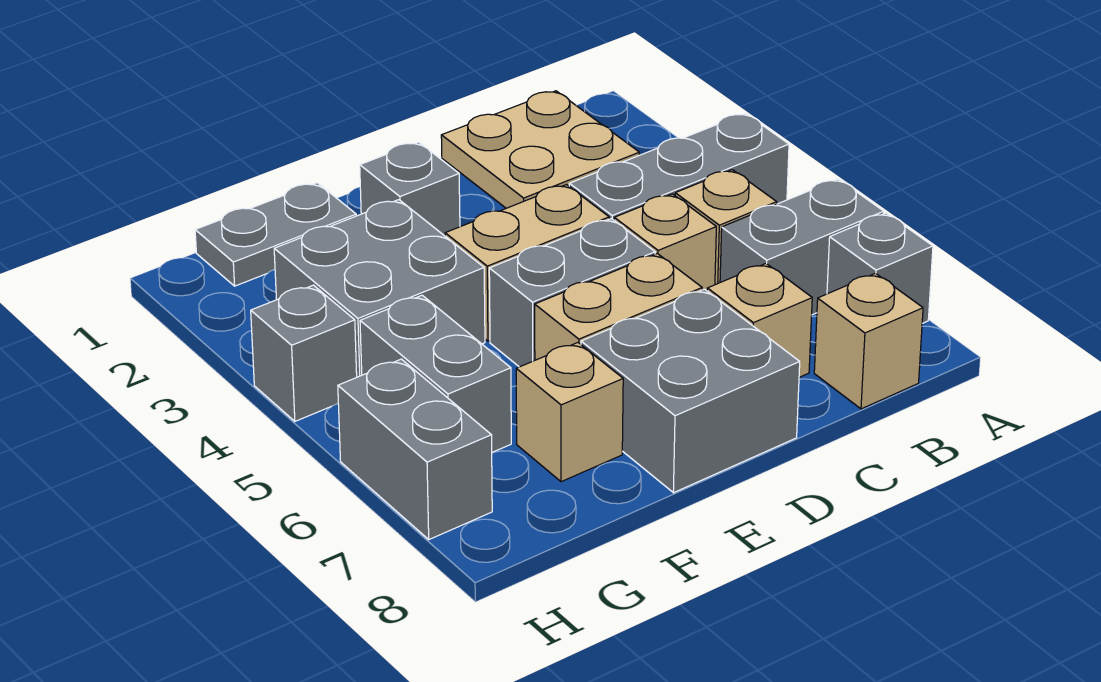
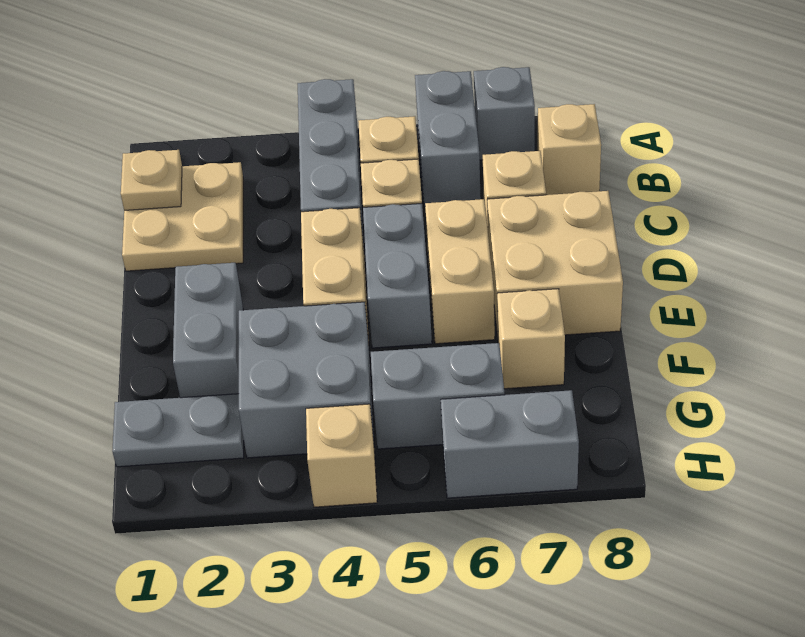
none -> tan plate B1 level 2
grey brick D7:E8 level 1 -> tan brick D7:E8 level 1
grey brick E2 level 1 -> grey brick E2:F2 level 1
grey plate F1:G1 level 1 -> grey plate G1:G2 level 1
grey brick H4 level 1 -> tan brick H4 level 1

